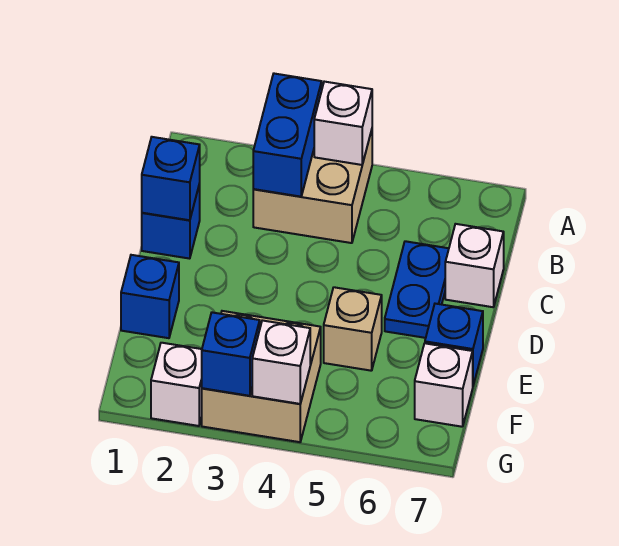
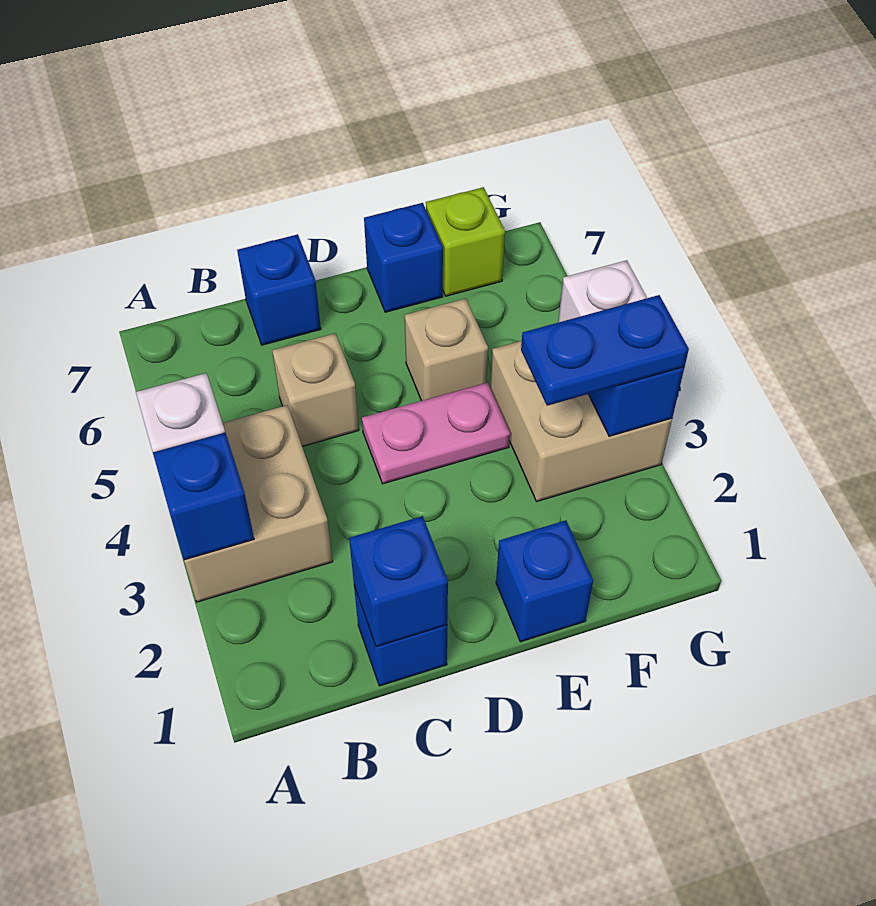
blue brick A3:B3 level 2 -> blue brick A3 level 2
none -> tan brick C5 level 1
blue plate C6:D6 level 1 -> blue plate F3:G3 level 3
white brick C7 level 1 -> blue brick C7 level 1
none -> pink plate D4:E4 level 1
white brick F7 level 1 -> lime brick F7 level 1
white brick G2 level 1 -> none

